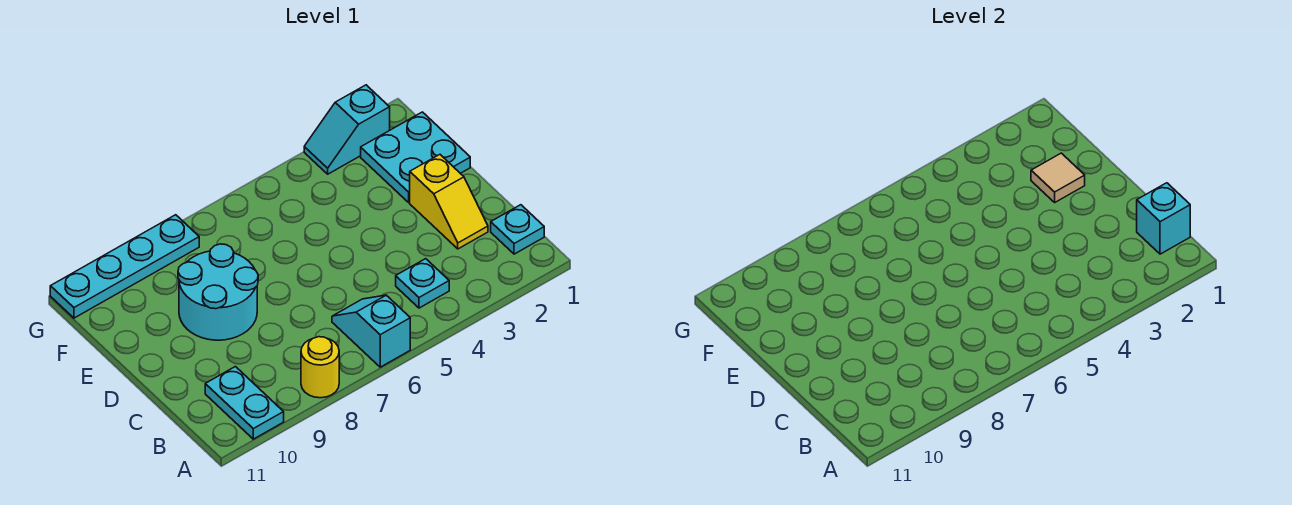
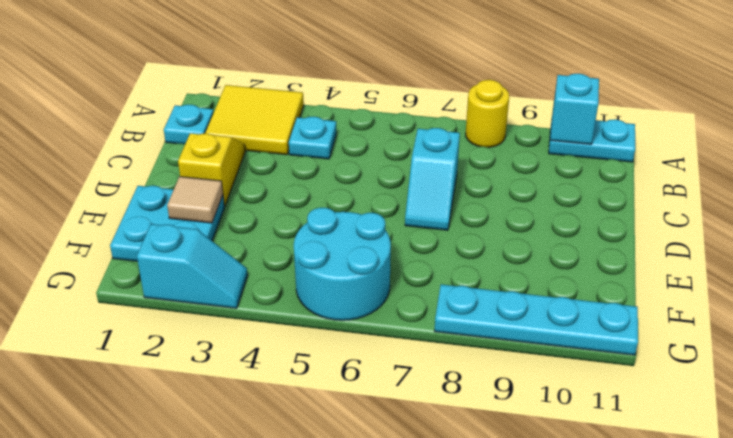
none -> yellow tile A2:B3 level 1
cyan slope A6:B6 level 1 top A -> cyan slope C7:D7 level 1 top C
cyan plate A10:B10 level 1 -> cyan plate A10:A11 level 1
cyan brick B1 level 2 -> cyan brick A10 level 2
cyan round brick D8:E9 level 1 -> cyan round brick F5:G6 level 1

